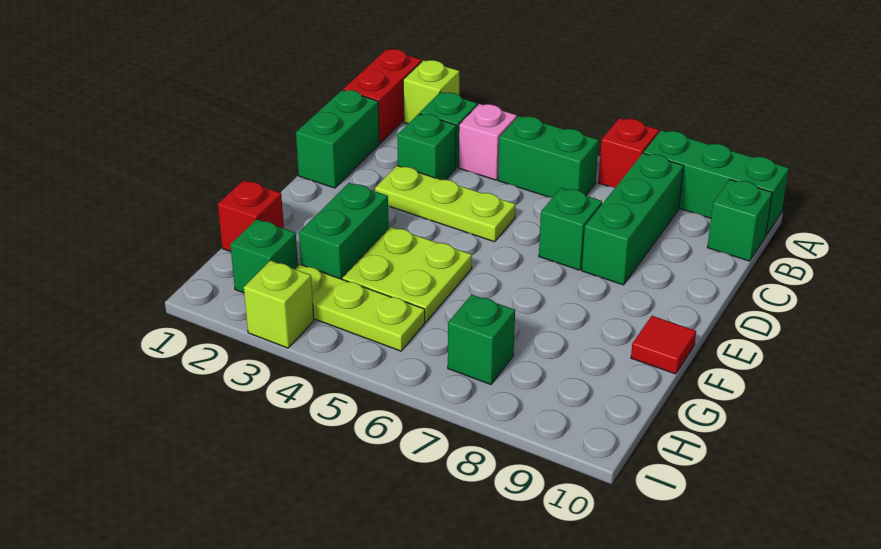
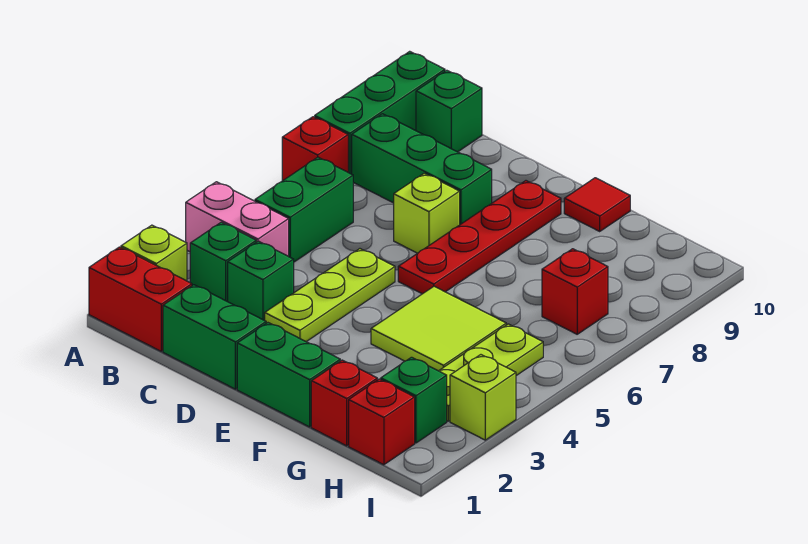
pink brick B4 level 1 -> pink brick A4:B4 level 1
green brick D7 level 1 -> lime brick D7 level 1
none -> red plate E6:E9 level 1
green brick F3:G3 level 1 -> green brick E1:F1 level 1
lime plate F4:G5 level 1 -> lime tile F4:G5 level 1
none -> red brick H1 level 1
green brick H7 level 1 -> red brick H7 level 1

